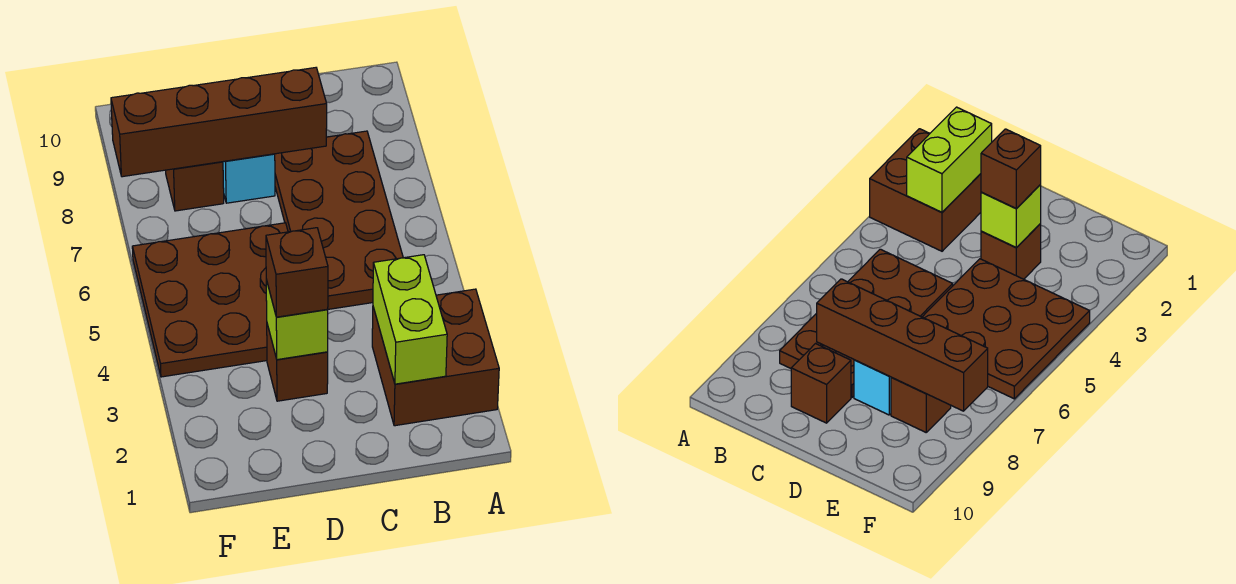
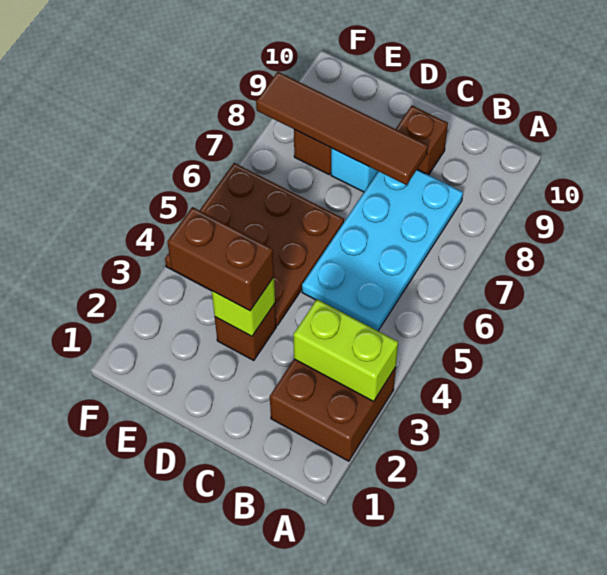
lime brick B2:B3 level 2 -> lime brick A3:B3 level 2
brown plate B5:C8 level 1 -> cyan plate B5:C8 level 1
brown brick C8:F8 level 2 -> brown tile C8:F8 level 2
brown brick D3 level 3 -> brown brick D3:E3 level 3

